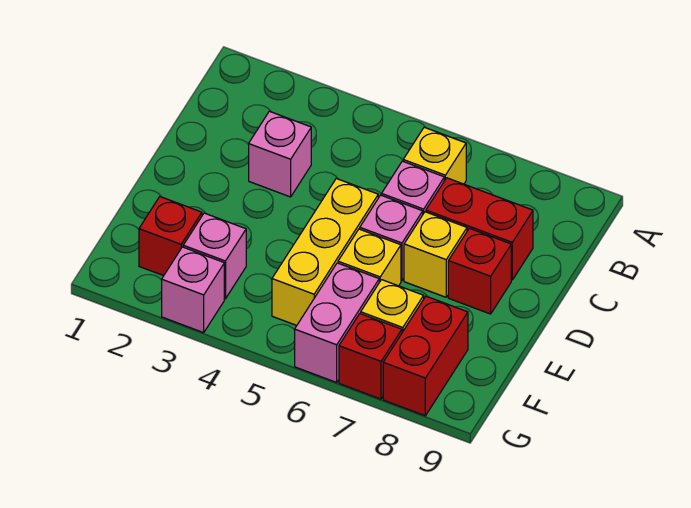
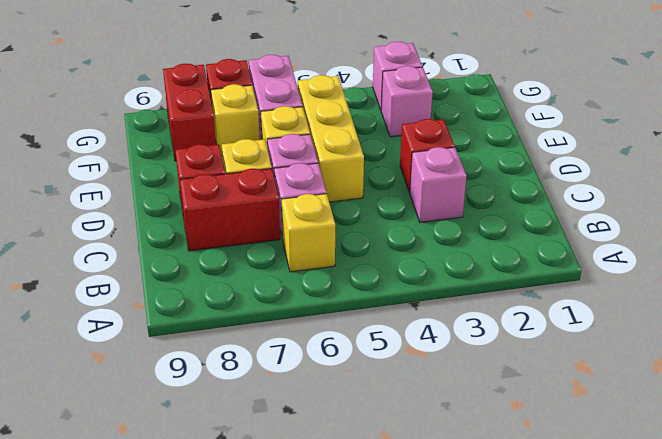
red brick F2 level 1 -> red brick D3 level 1

